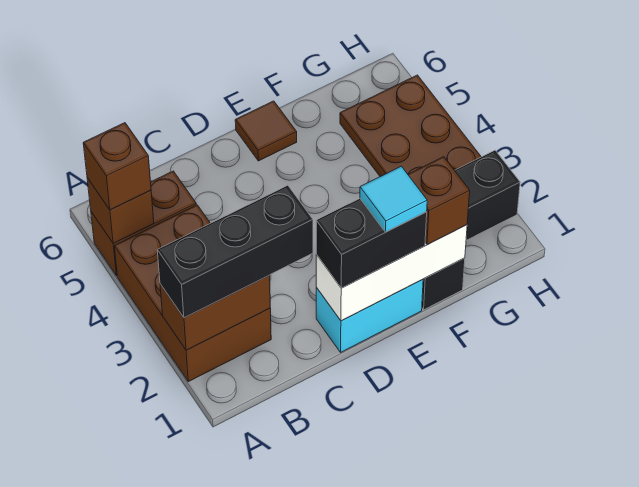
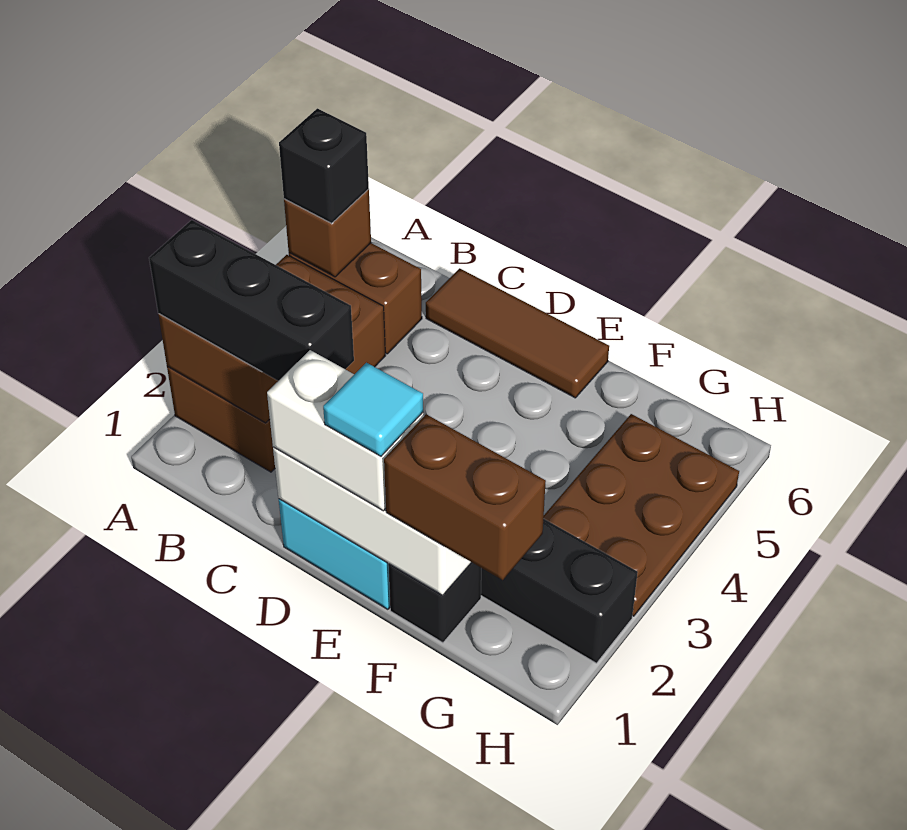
brown brick A5 level 3 -> black brick A5 level 3
black brick D1:E1 level 3 -> white brick D1:E1 level 3
brown tile E6 level 1 -> brown tile C6:E6 level 1
brown brick F1 level 3 -> brown brick F1:G1 level 3

